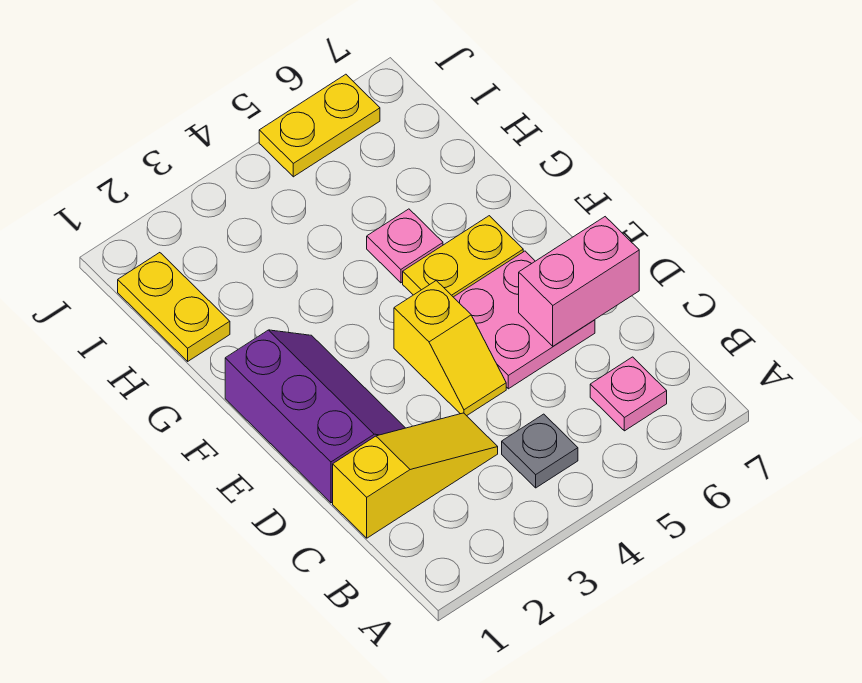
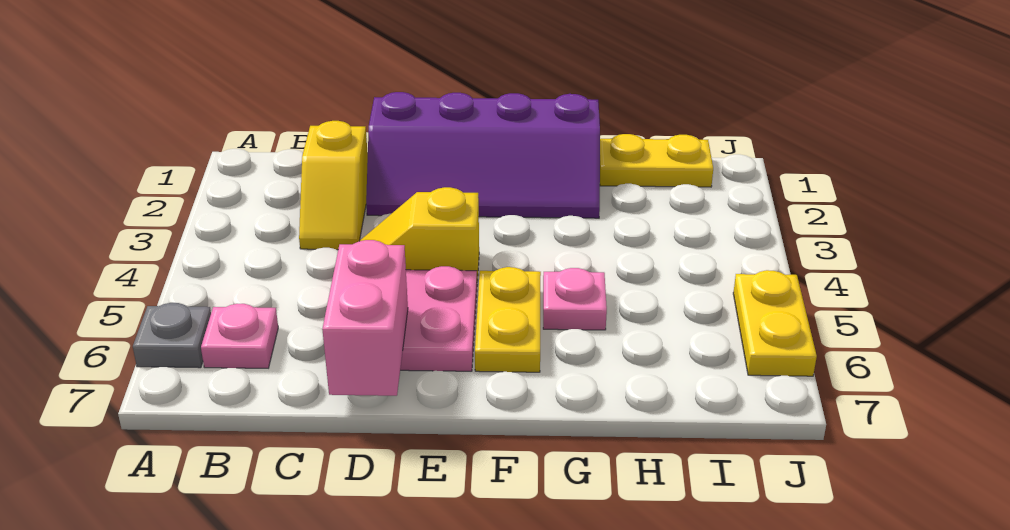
grey plate B4 level 1 -> grey plate A6 level 1
yellow slope C1:C3 level 1 top 1 -> yellow slope C2:C3 level 1 top 2
purple slope D1:F2 level 1 top 1 -> purple slope D1:G2 level 1 top 1

